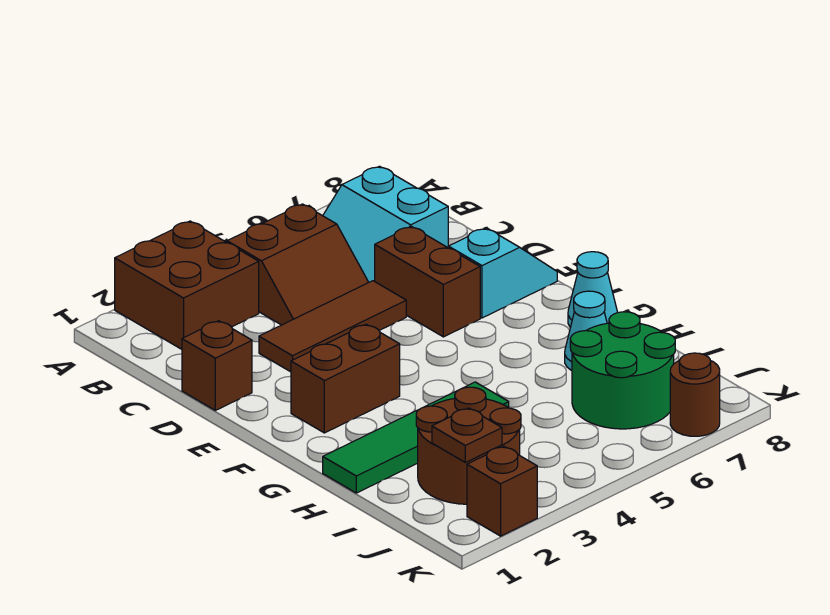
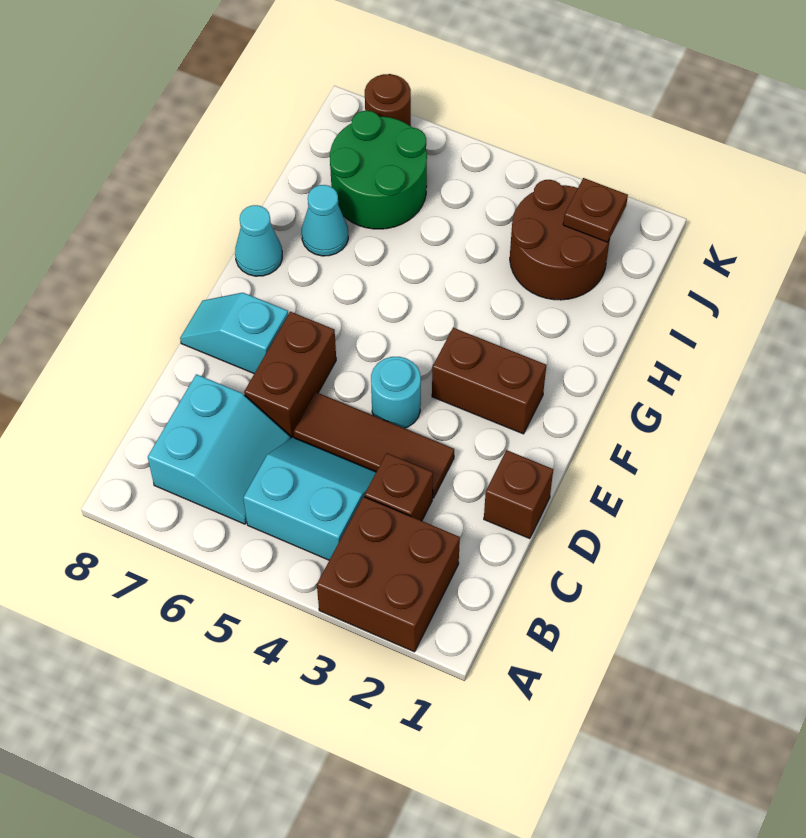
brown slope B4:C5 level 1 top B -> cyan slope B4:C5 level 1 top B
none -> cyan round brick E4 level 1
green tile H1:H4 level 1 -> none
brown brick K2 level 1 -> brown brick C3 level 1

